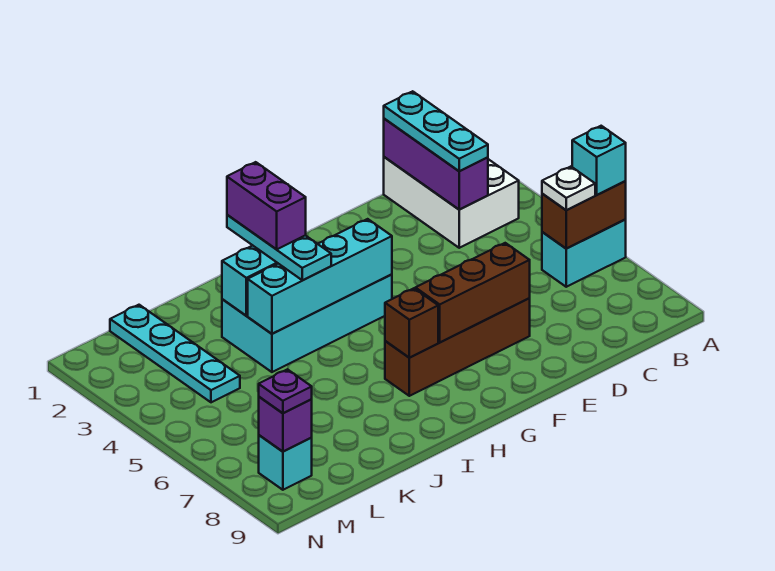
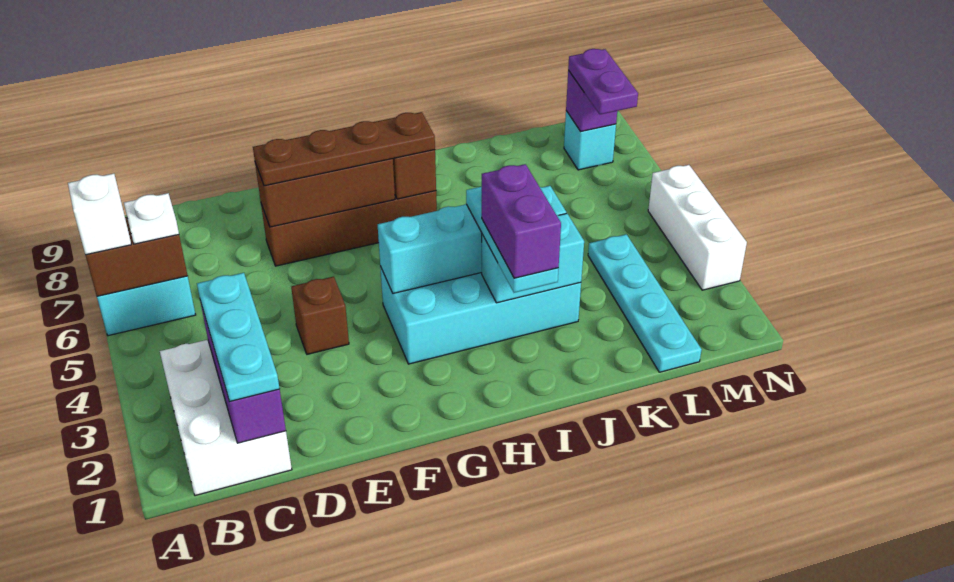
cyan brick A6 level 3 -> white brick A6 level 3
none -> brown brick E4 level 1
none -> brown plate E7:H7 level 3
purple plate M8 level 3 -> purple plate M7:M8 level 3
none -> white brick N3:N5 level 1

